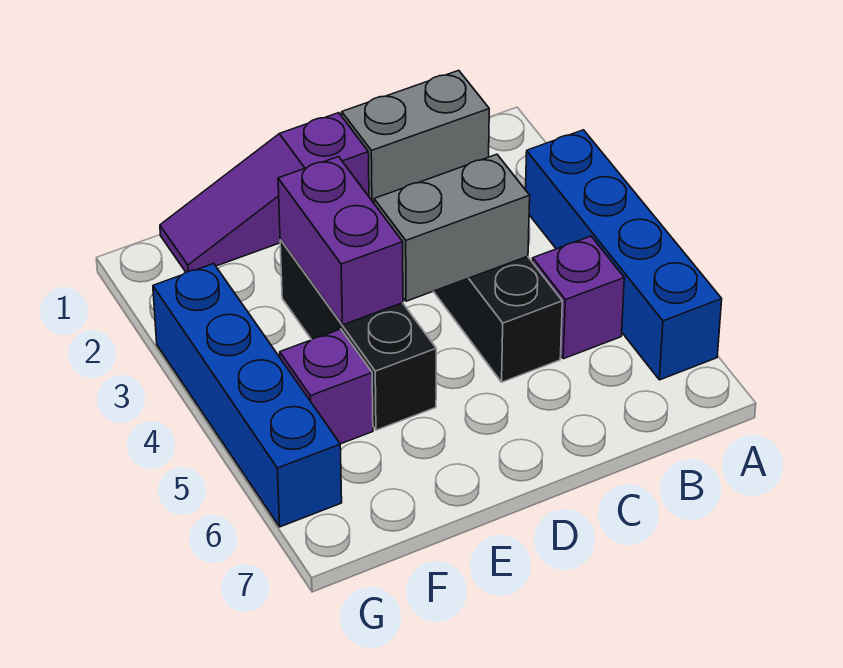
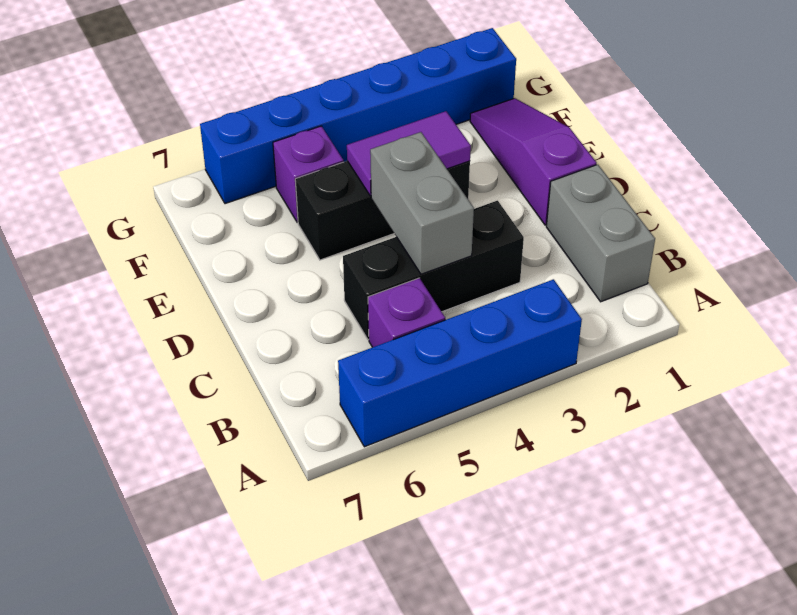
purple brick E3:E4 level 2 -> purple tile E3:E4 level 2
blue brick G3:G6 level 1 -> blue brick G1:G6 level 1

